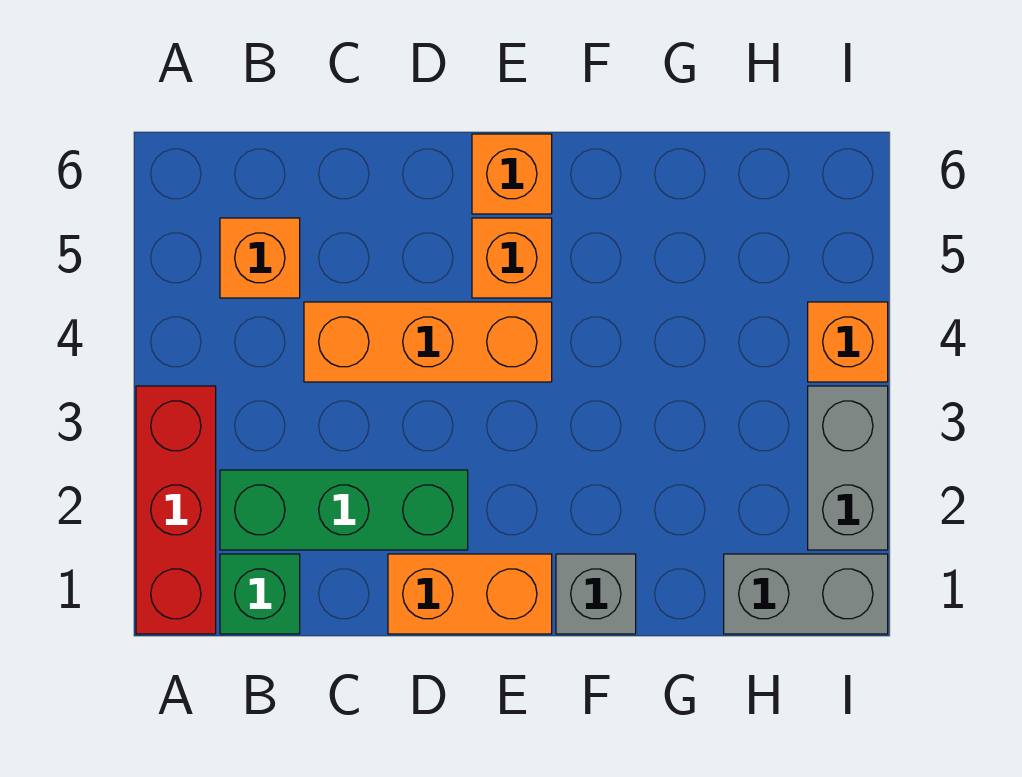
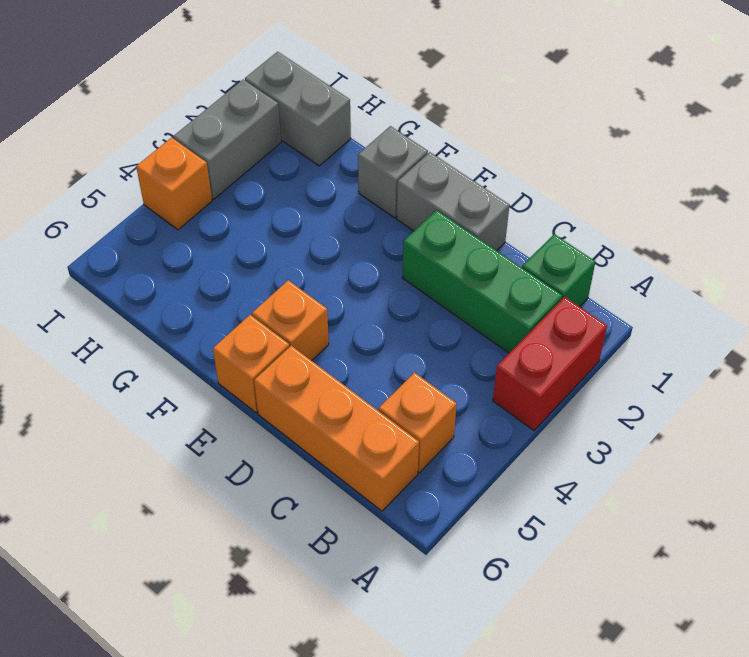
red brick A1:A3 level 1 -> red brick A2:A3 level 1
orange brick C4:E4 level 1 -> orange brick B6:D6 level 1
orange brick D1:E1 level 1 -> grey brick D1:E1 level 1

